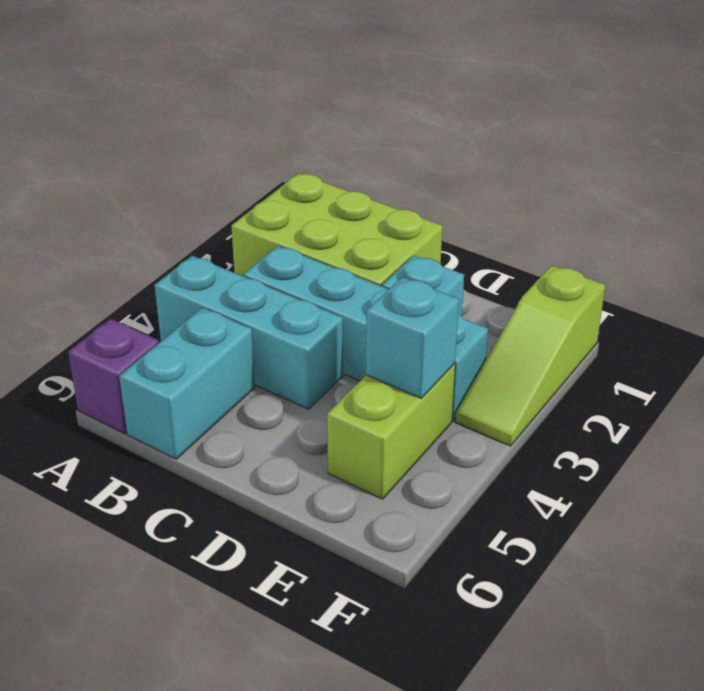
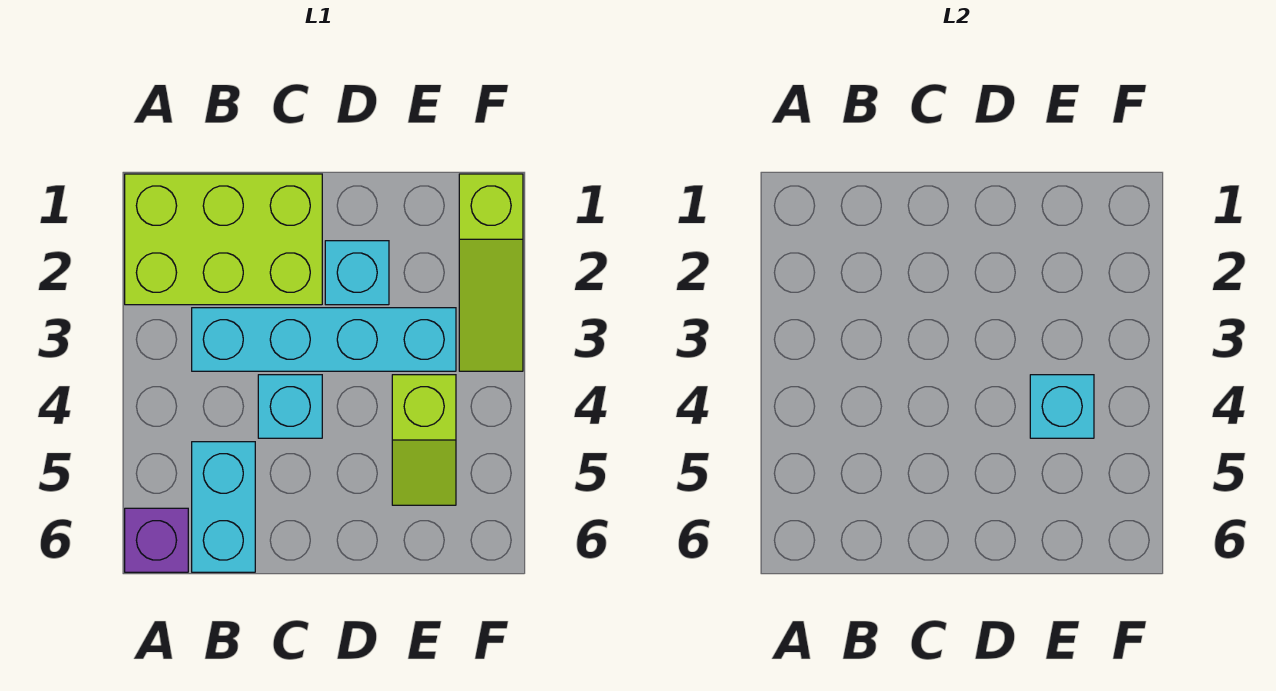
cyan brick A4:C4 level 1 -> cyan brick C4 level 1
lime brick E4:E5 level 1 -> lime slope E4:E5 level 1 top 4

